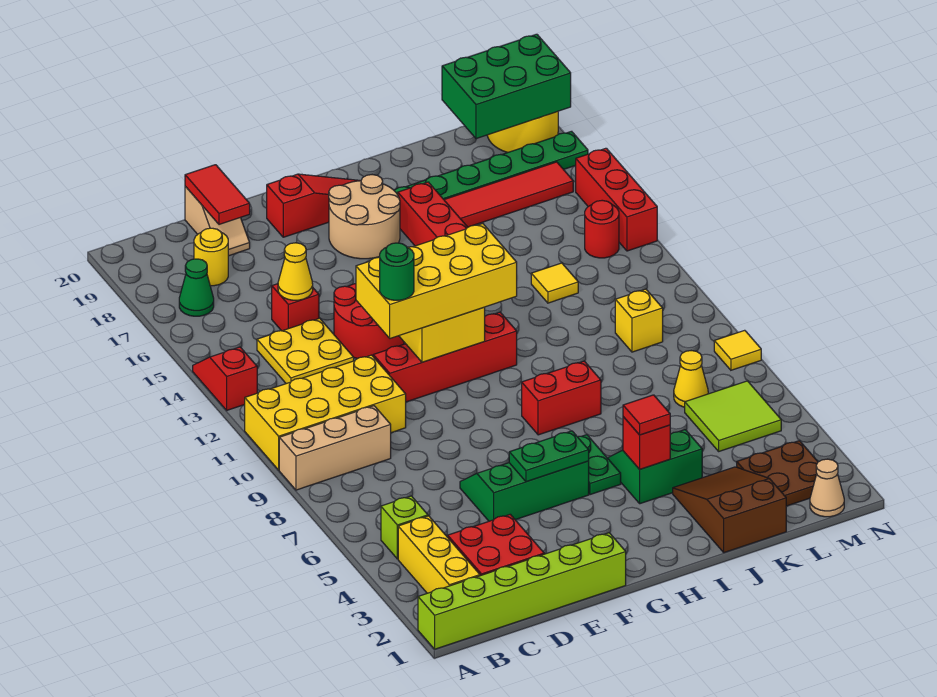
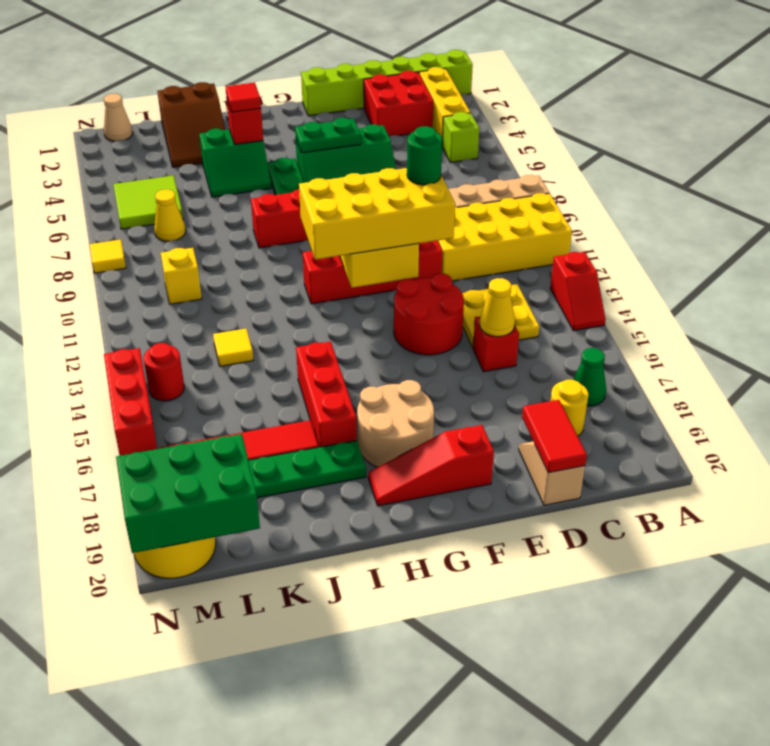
brown plate L2:M3 level 1 -> none

